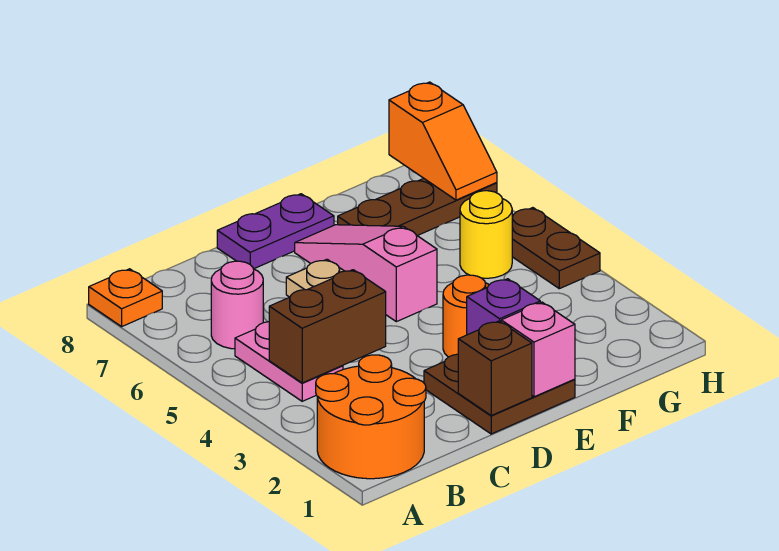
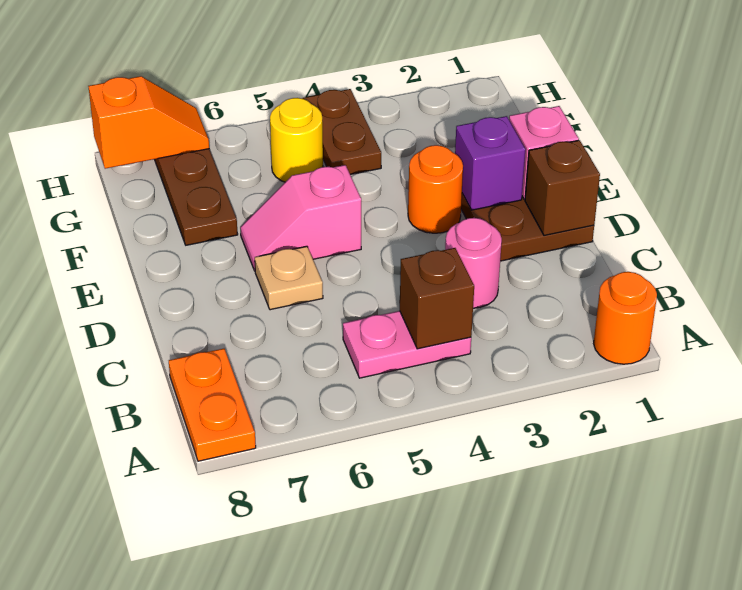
orange round brick A1:B2 level 1 -> orange round brick A1 level 1
orange plate A8 level 1 -> orange plate A8:B8 level 1
brown brick B4:C4 level 2 -> brown brick B4 level 2
pink round brick B6 level 1 -> pink round brick C3 level 1
purple plate D8:E8 level 1 -> none
pink slope E5:E7 level 1 top 5 -> pink slope E5:E6 level 1 top 5
brown plate H4:H5 level 1 -> brown plate G4:H4 level 1

